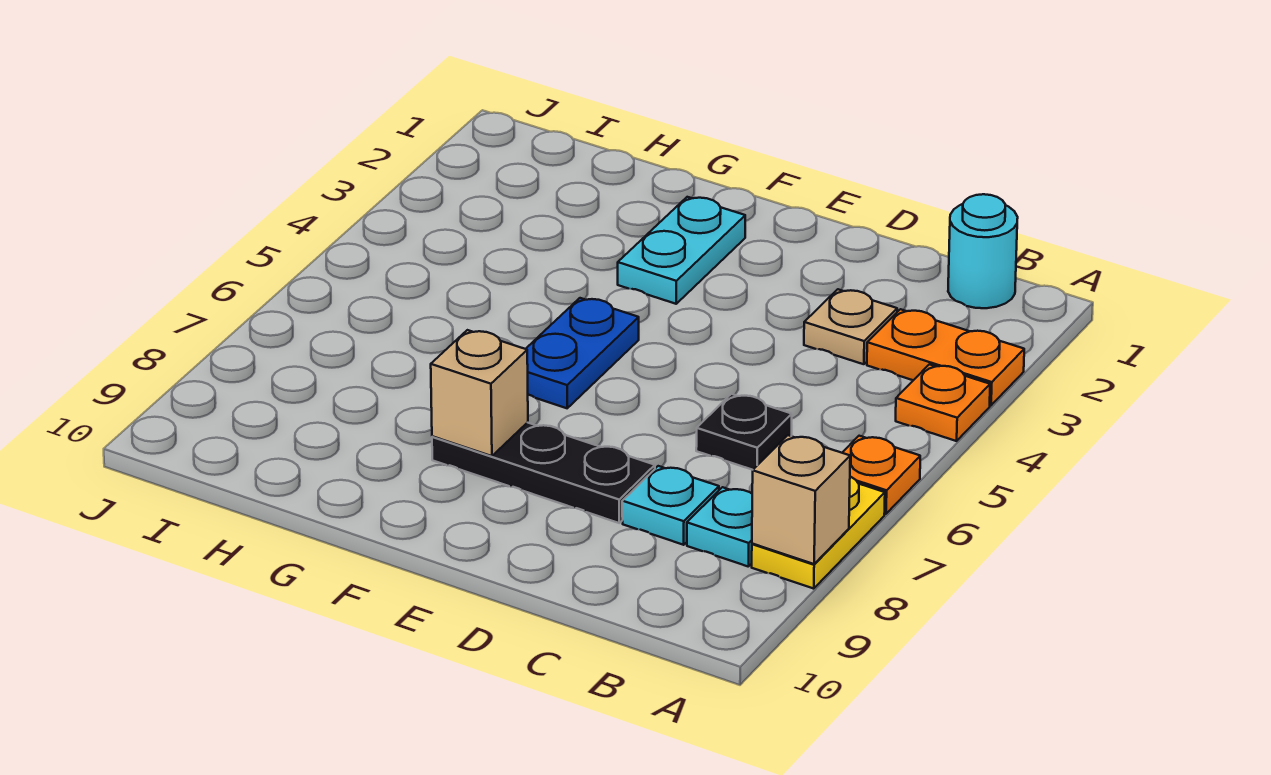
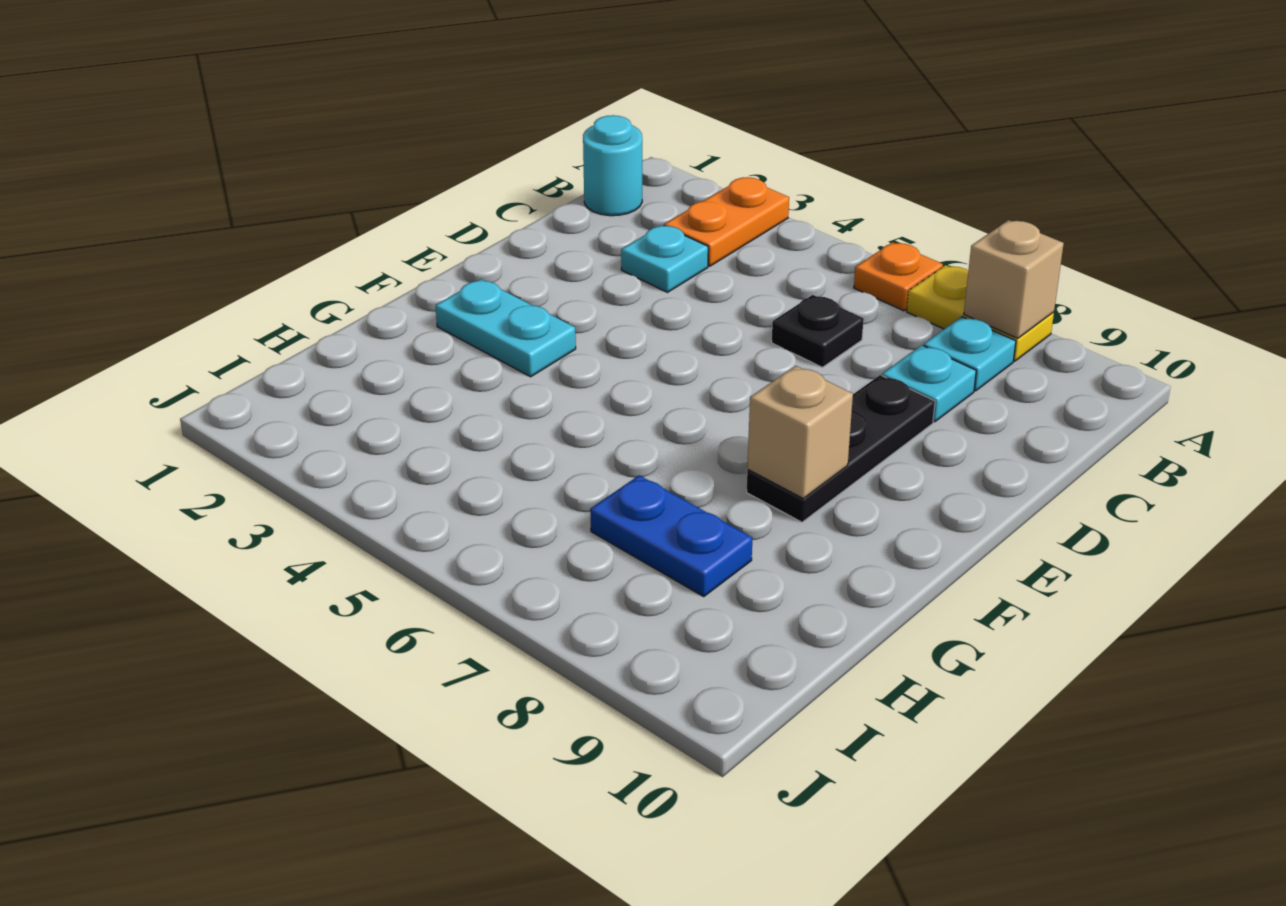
orange plate A4 level 1 -> none
tan plate C3 level 1 -> cyan plate C3 level 1
blue plate F5:F6 level 1 -> blue plate H7:H8 level 1

